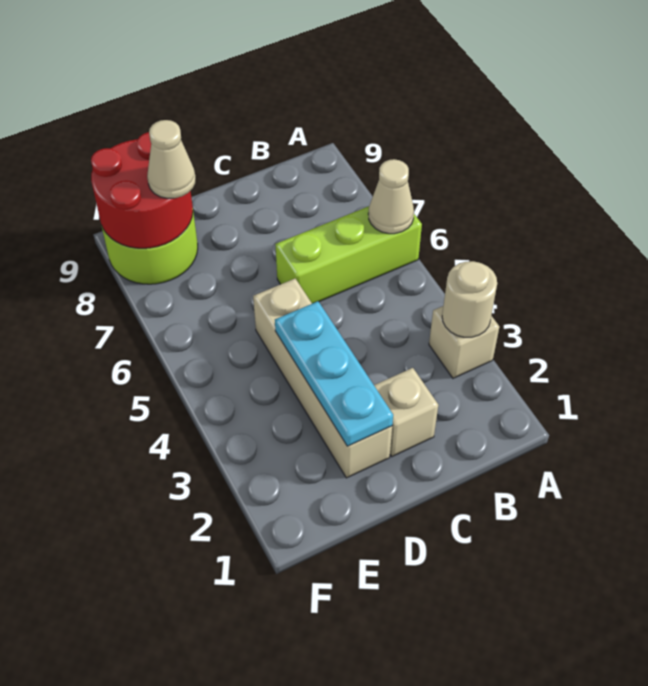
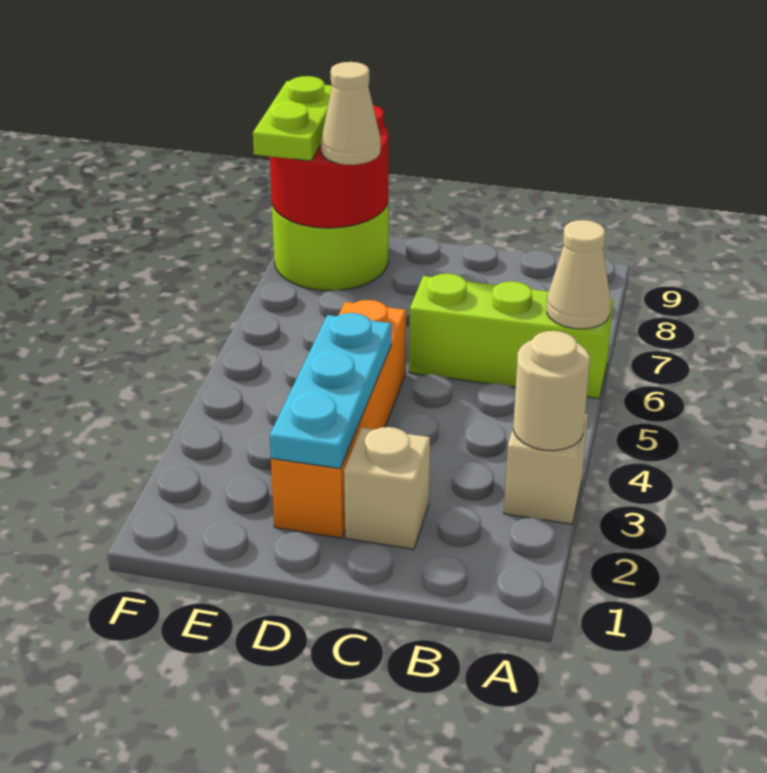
tan brick D2:D5 level 1 -> orange brick D2:D5 level 1
none -> lime plate F8:F9 level 3

